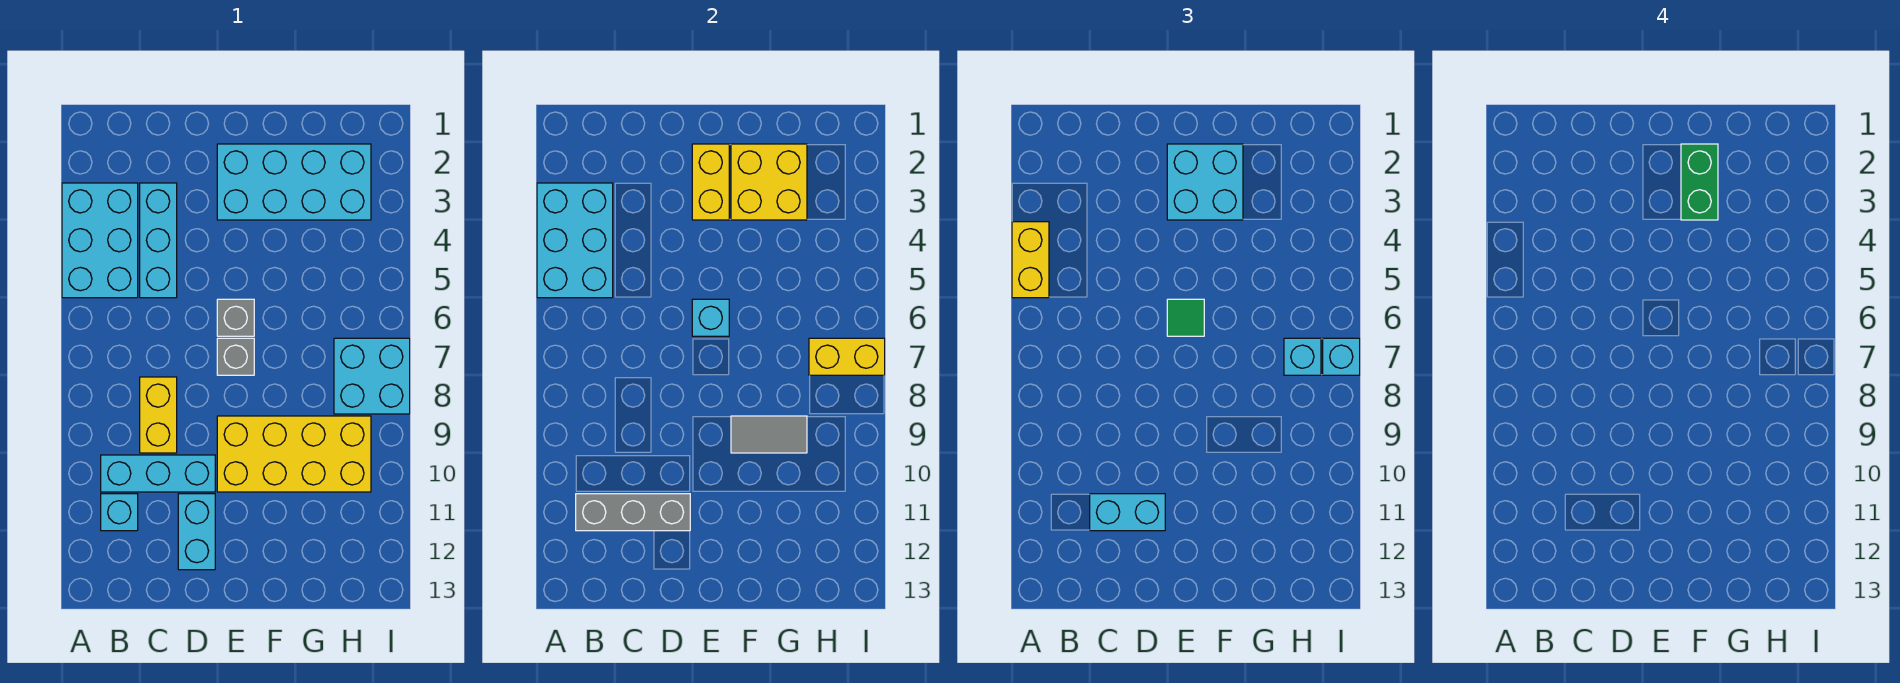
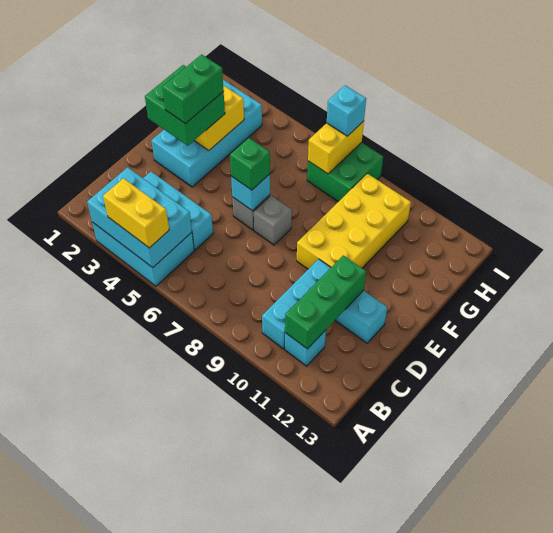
grey brick B11:D11 level 2 -> green brick B11:D11 level 2
yellow brick C8:C9 level 1 -> none
cyan brick C11:D11 level 3 -> none
yellow brick E2:E3 level 2 -> none
cyan brick E2:F3 level 3 -> green brick E2:F3 level 3
green tile E6 level 3 -> green brick E6 level 3
green brick F2:F3 level 4 -> green brick E3:F3 level 4
grey tile F9:G9 level 2 -> none
cyan brick H7:I8 level 1 -> green brick H7:I8 level 1
cyan brick H7 level 3 -> none

